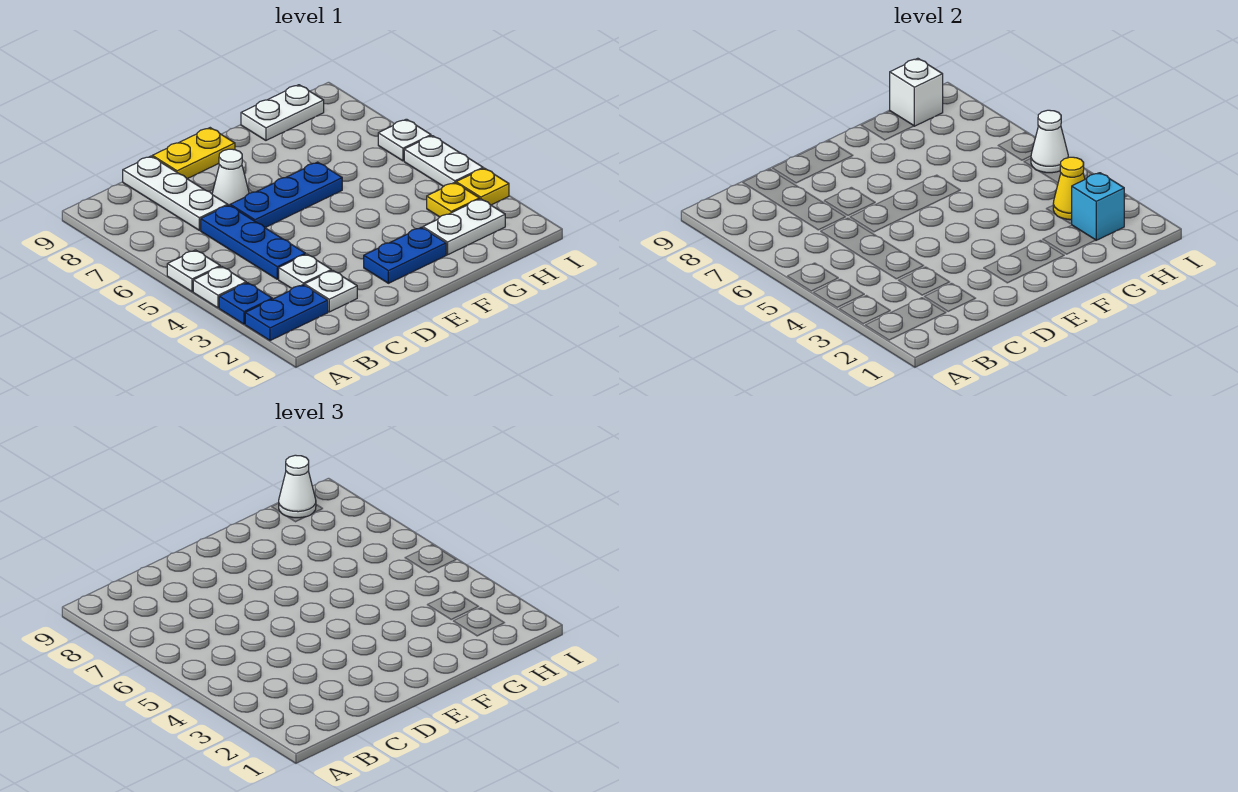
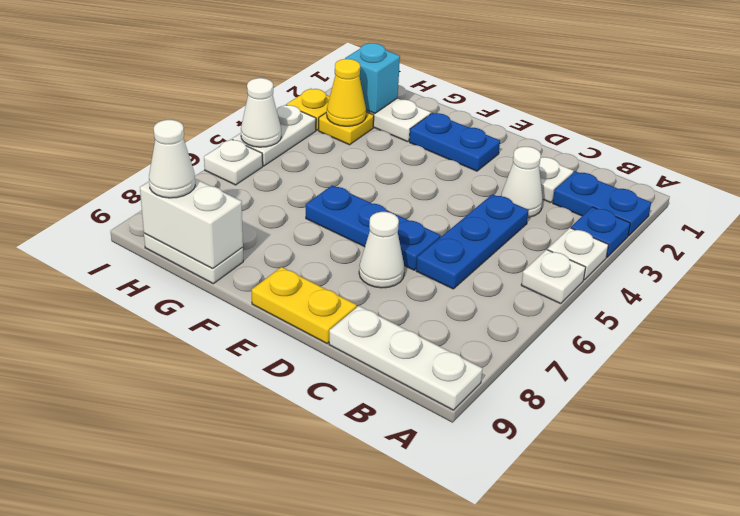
white plate C3 level 1 -> white cone C3 level 1
white plate C7:C9 level 1 -> white plate A9:C9 level 1
white brick H9 level 2 -> white brick G9:H9 level 2

